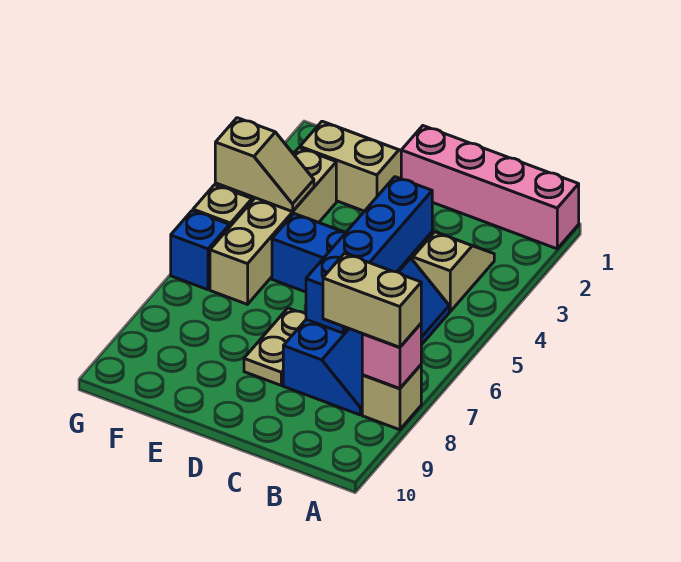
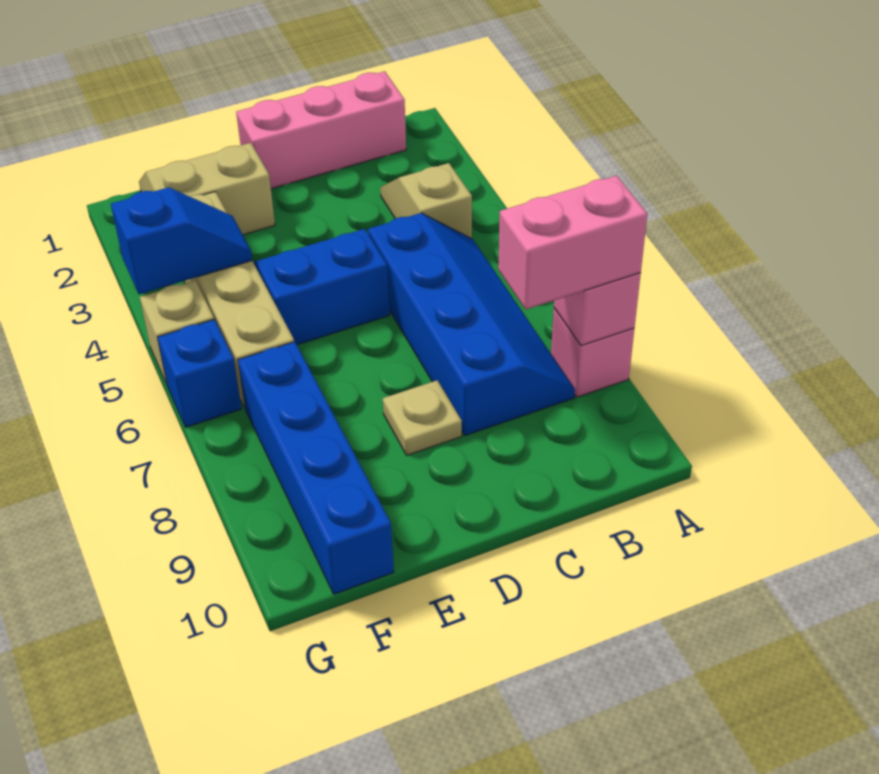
pink brick A1:D1 level 1 -> pink brick B1:D1 level 1
tan brick A8 level 1 -> pink brick A8 level 1
tan brick A8:B8 level 3 -> pink brick A8:B8 level 3
blue brick C4:C7 level 2 -> blue brick F7:F10 level 1
tan plate D7:D8 level 1 -> tan plate D8 level 1
tan slope F4:G4 level 2 top G -> blue slope F4:G4 level 2 top G

